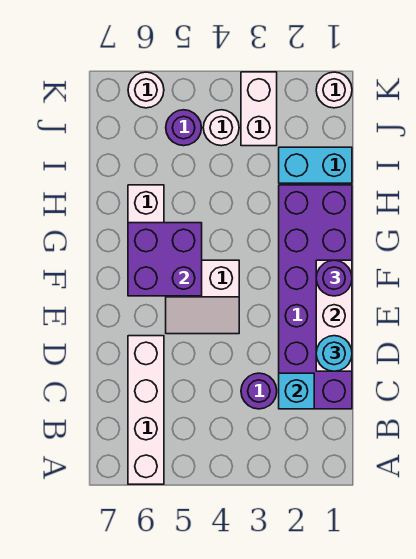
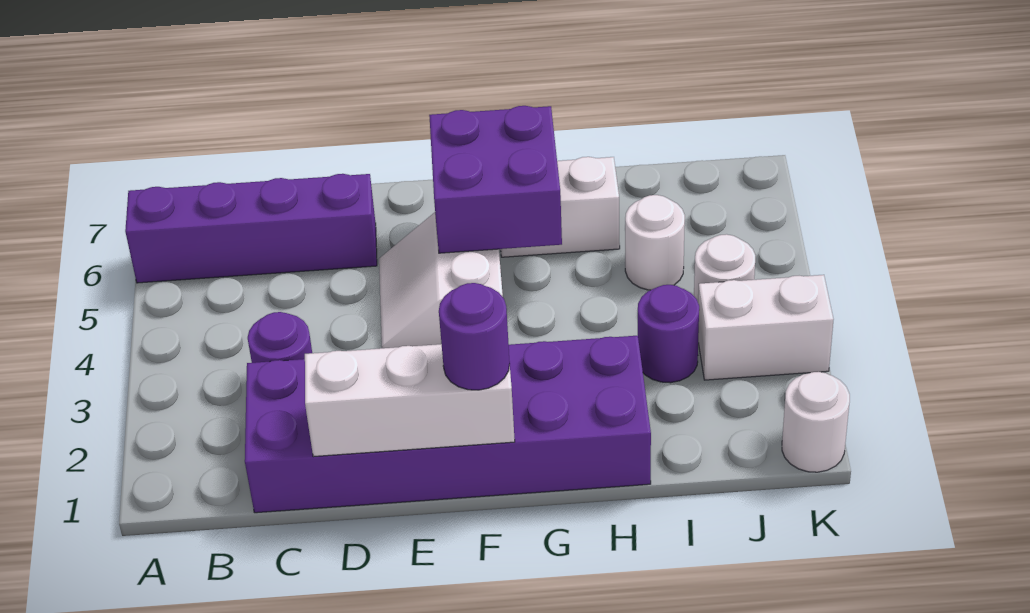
white brick A6:D6 level 1 -> purple brick A6:D6 level 1
cyan brick C2 level 2 -> none
cyan round brick D1 level 3 -> none
cyan brick I1:I2 level 1 -> none
purple round brick J5 level 1 -> purple round brick I3 level 1
white round brick K6 level 1 -> white round brick I5 level 1

